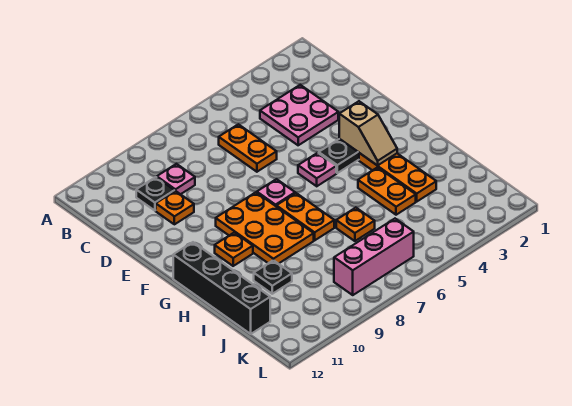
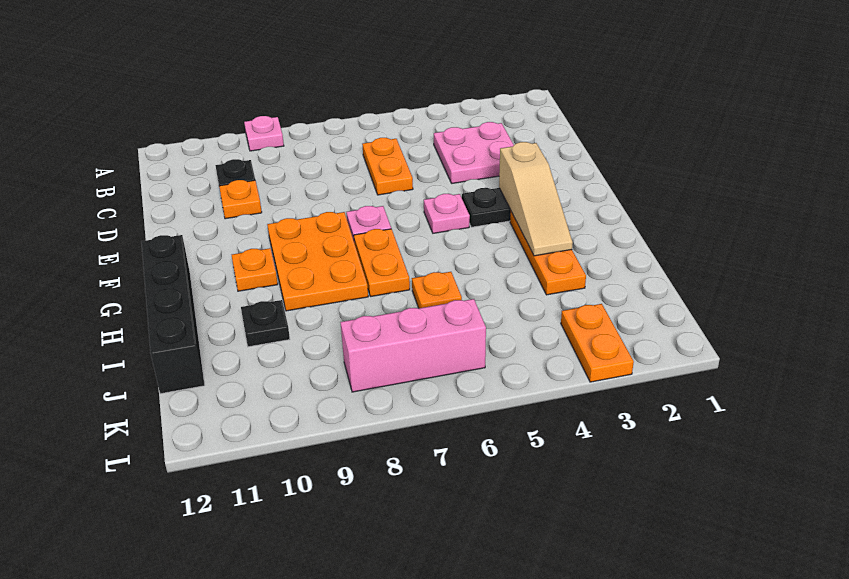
pink plate C9 level 1 -> pink plate A9 level 1
tan slope F3:G3 level 2 top F -> tan slope F3:H3 level 2 top F
orange plate H4:I4 level 1 -> orange plate K3:L3 level 1

